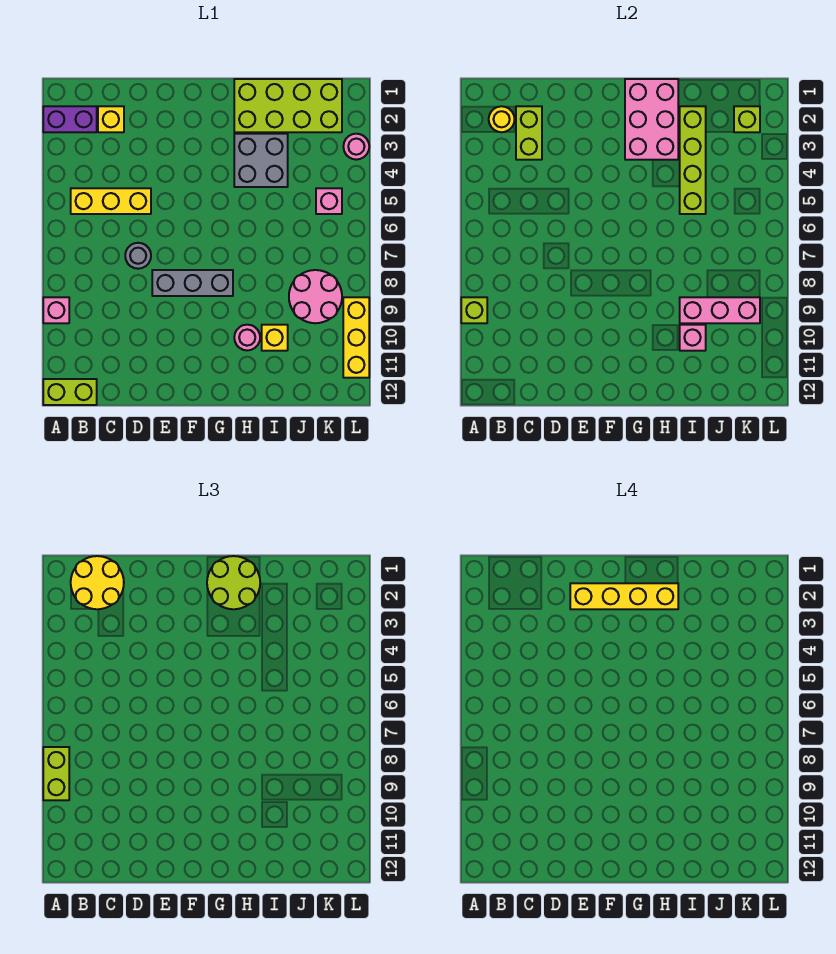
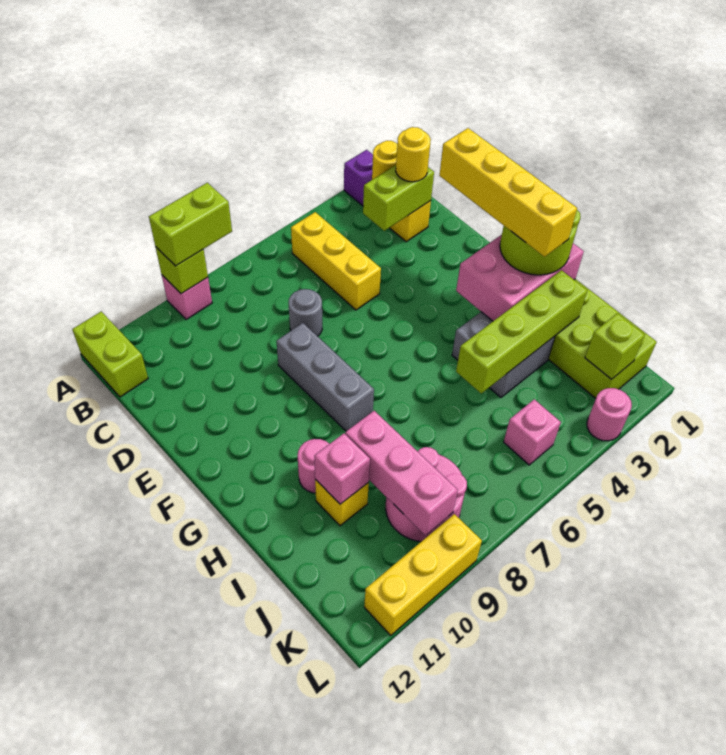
yellow round brick B1:C2 level 3 -> yellow round brick C2 level 3

